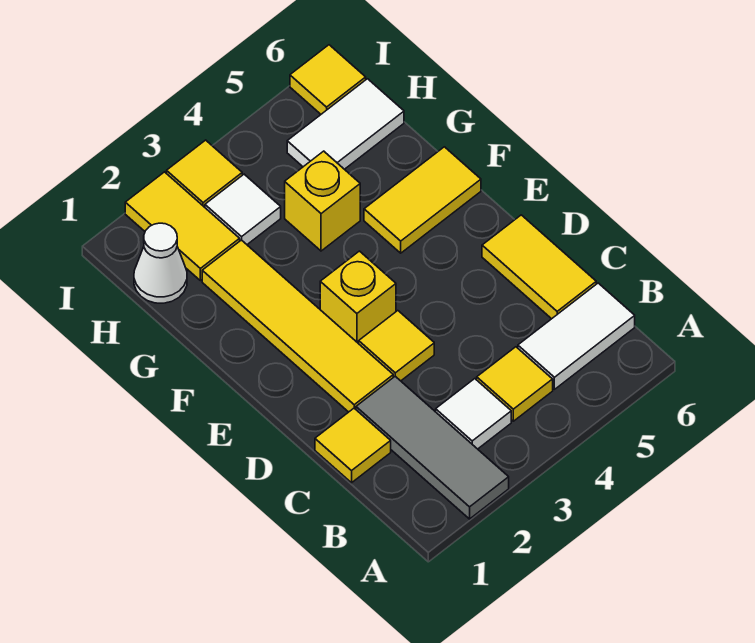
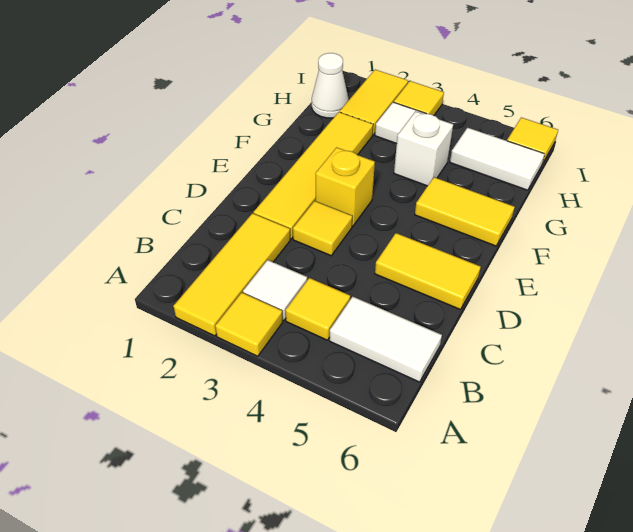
grey tile A2:C2 level 1 -> yellow tile A2:C2 level 1
yellow tile C1 level 1 -> yellow tile A3 level 1
yellow tile C6:D6 level 1 -> yellow tile D5:D6 level 1
yellow brick G4 level 1 -> white brick G4 level 1

